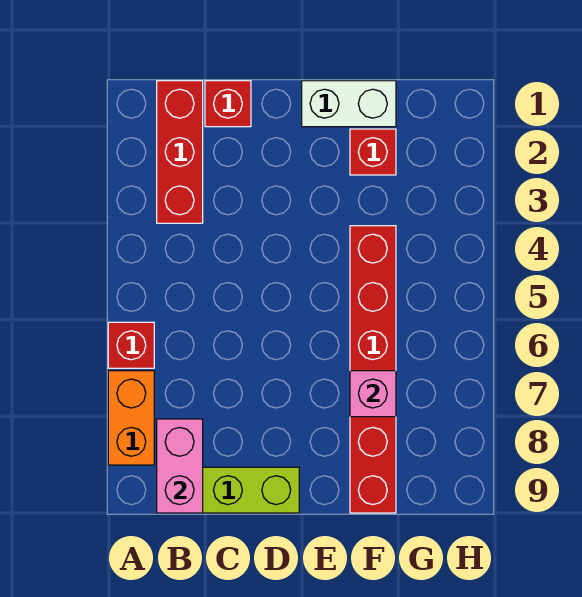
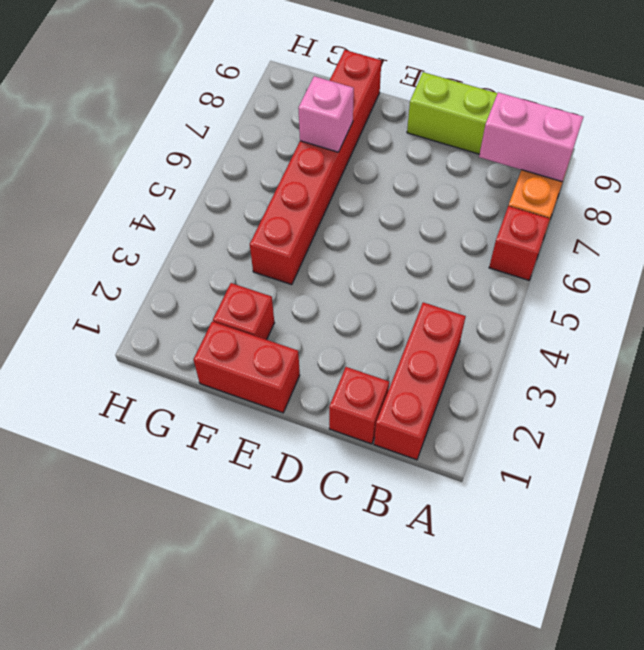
pink brick B8:B9 level 2 -> pink brick A8:B8 level 2
white brick E1:F1 level 1 -> red brick E1:F1 level 1

